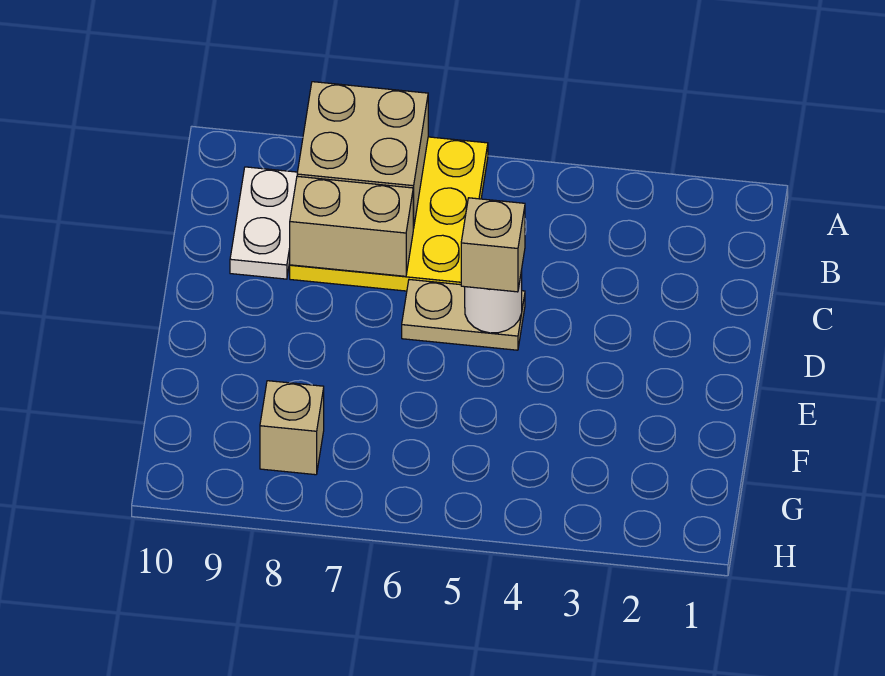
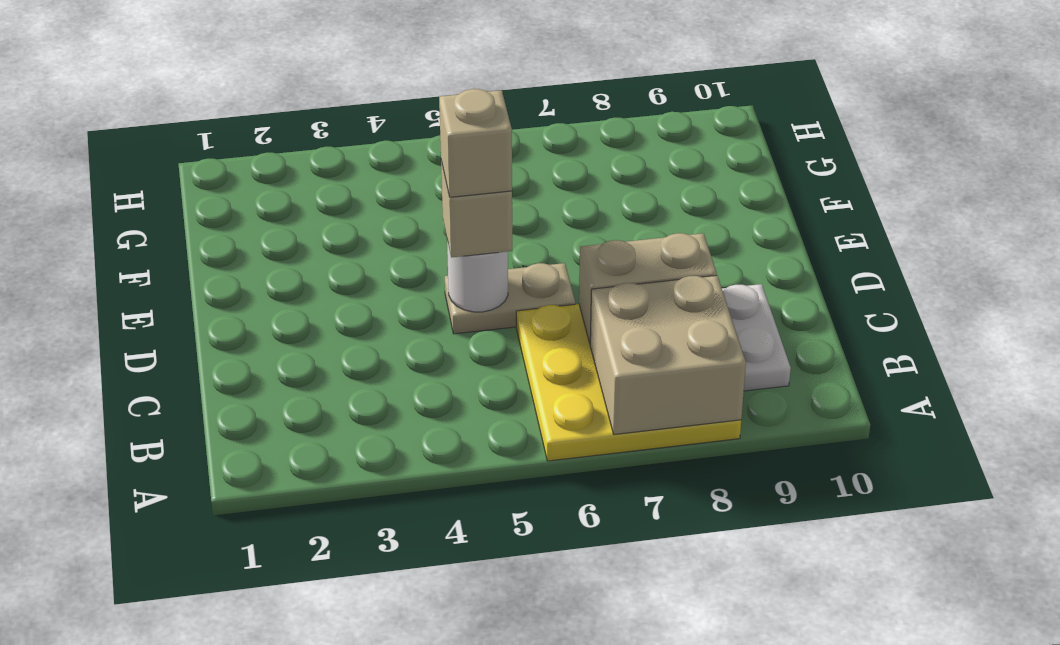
tan brick G8 level 1 -> tan brick D5 level 4

